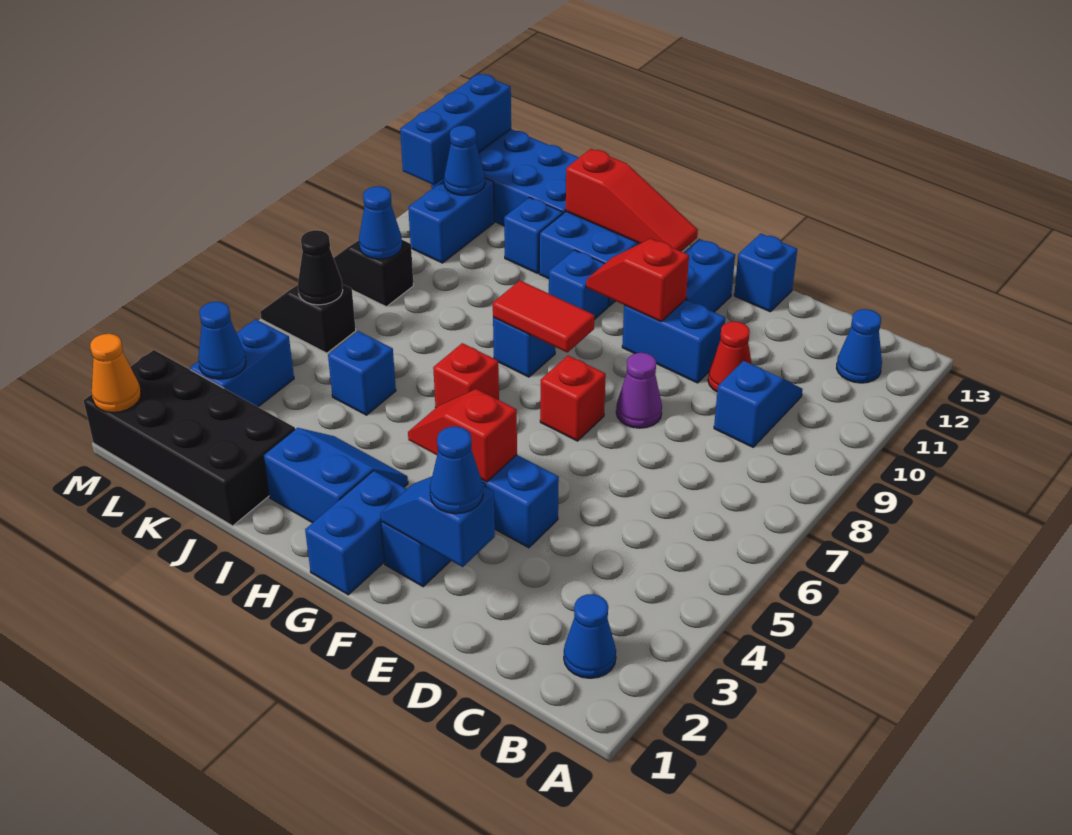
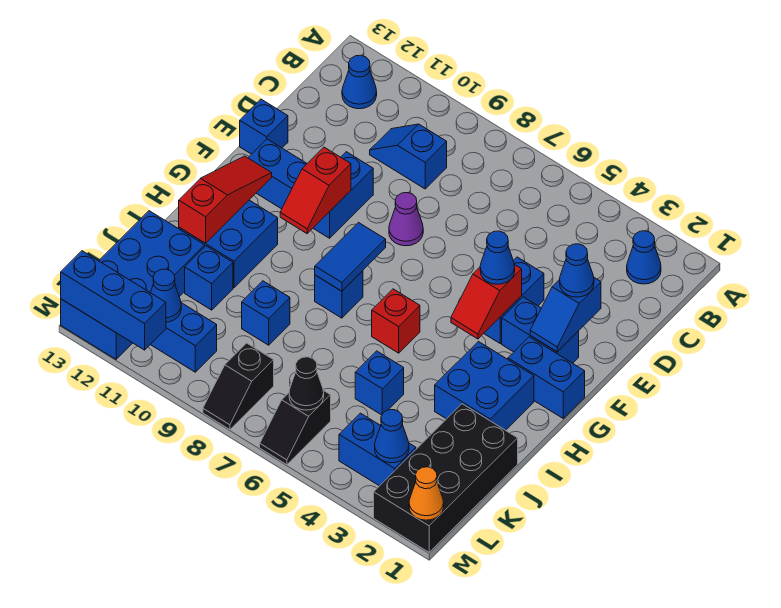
red cone D10 level 1 -> none
red brick F7 level 1 -> none
red tile G8:H8 level 2 -> blue tile G8:H8 level 2
blue slope H2:I3 level 1 top 2 -> blue brick H2:I3 level 1
blue brick H10 level 1 -> blue brick J9 level 1
blue cone L8 level 2 -> blue cone F4 level 3

